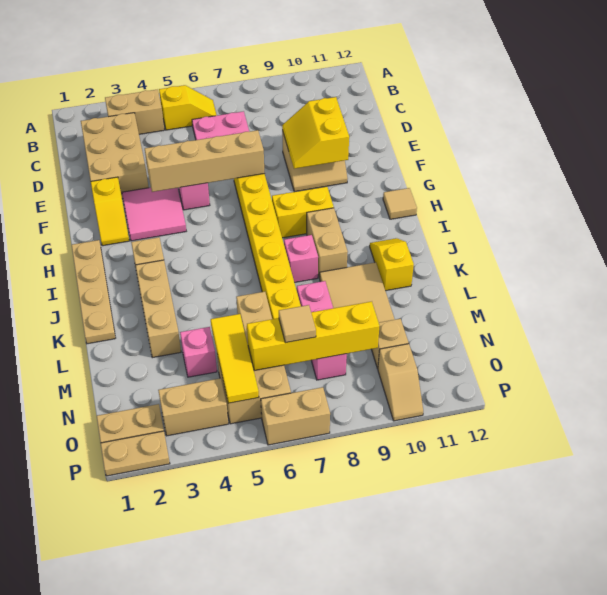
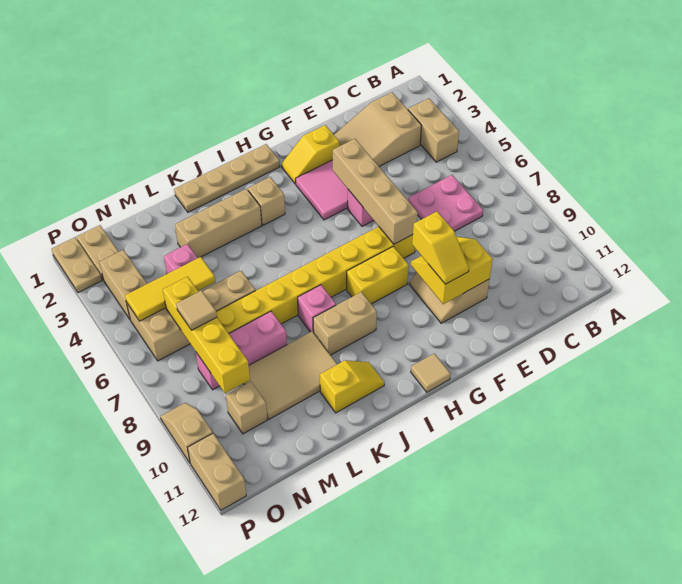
yellow slope B5:B6 level 1 top 5 -> yellow slope F9:F10 level 3 top 9
tan brick C2:E3 level 1 -> tan slope C2:E3 level 1 top C
yellow brick H8:H9 level 1 -> yellow brick G8:H8 level 1
tan slope O10:P10 level 1 top O -> tan slope P9:P10 level 1 top 10
tan brick P6:P7 level 1 -> tan brick P11:P12 level 1

